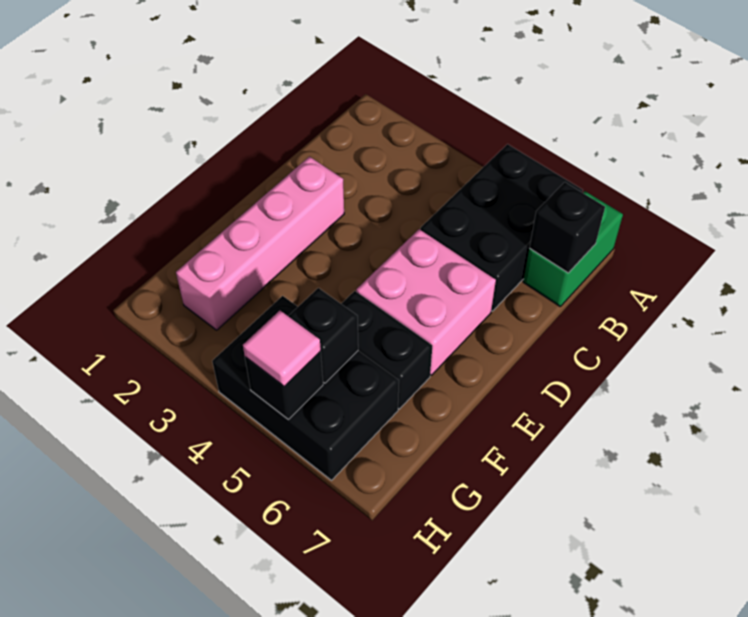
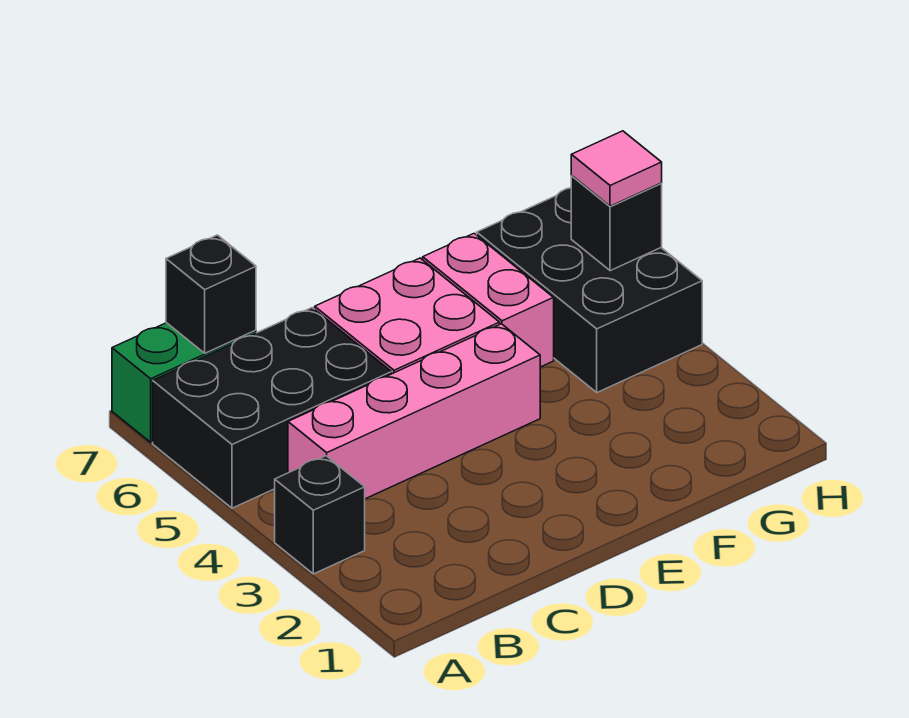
pink brick D2:G2 level 1 -> pink brick B4:E4 level 1
black brick F5:F6 level 1 -> pink brick F5:F6 level 1
black brick G5 level 2 -> black brick A3 level 1

